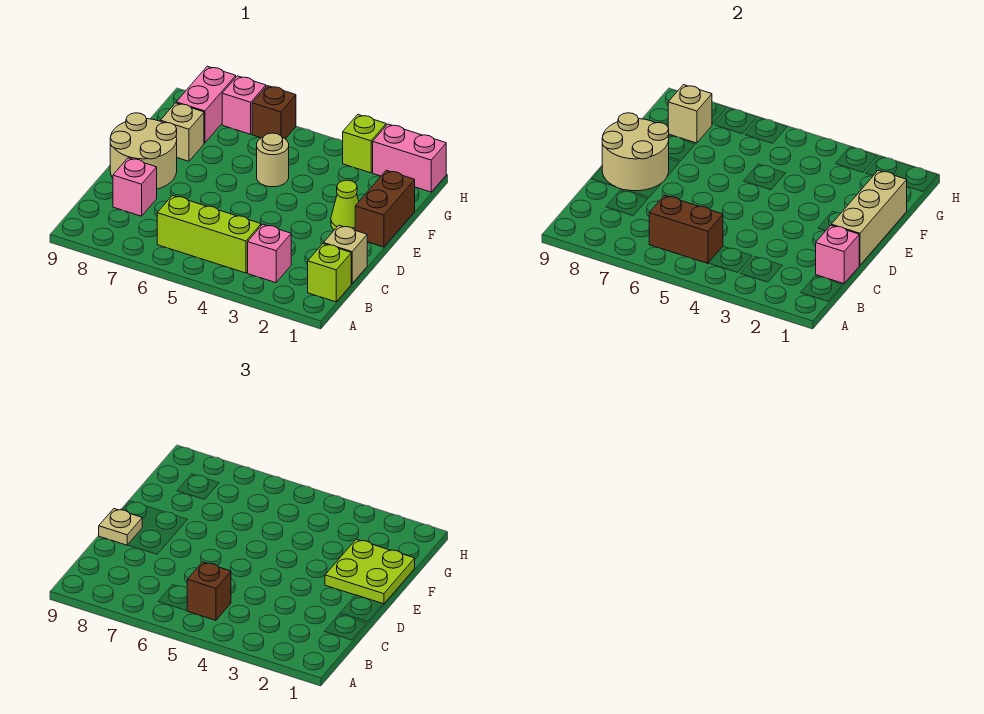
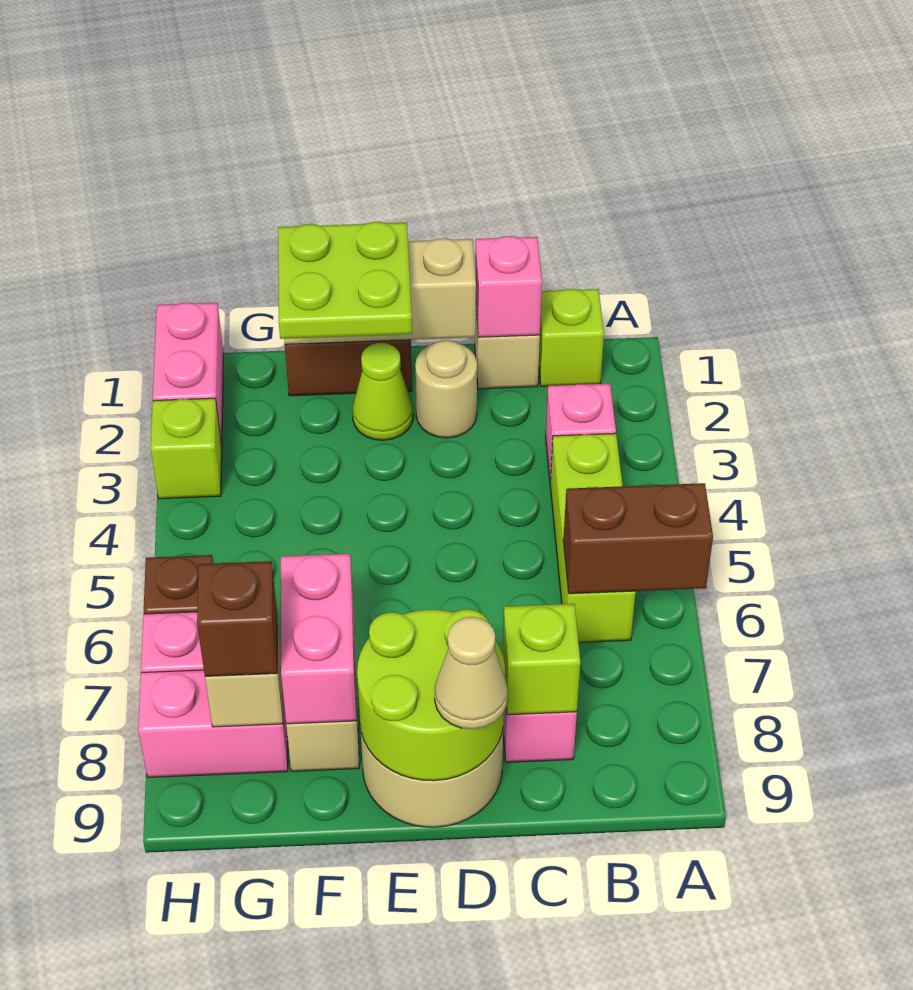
brown brick B5:B6 level 2 -> brown brick A6:B6 level 2
brown brick B5 level 3 -> brown brick G8 level 3
none -> lime brick C8 level 2
tan round brick D8:E9 level 2 -> lime round brick D8:E9 level 2
tan plate D9 level 3 -> tan cone D9 level 3
tan round brick F5 level 1 -> tan round brick D2 level 1
none -> pink brick F7:F8 level 2

